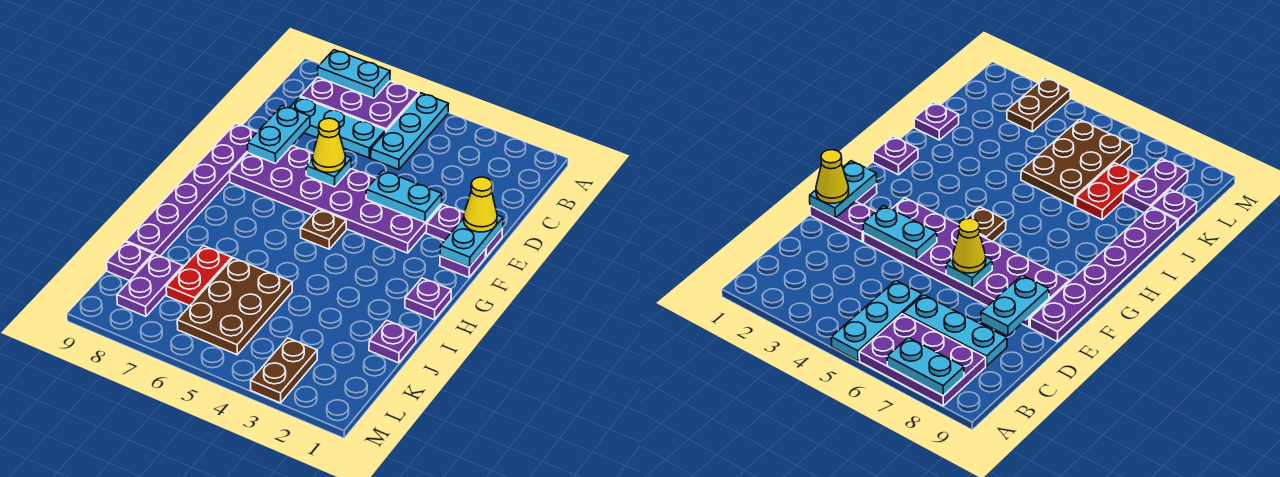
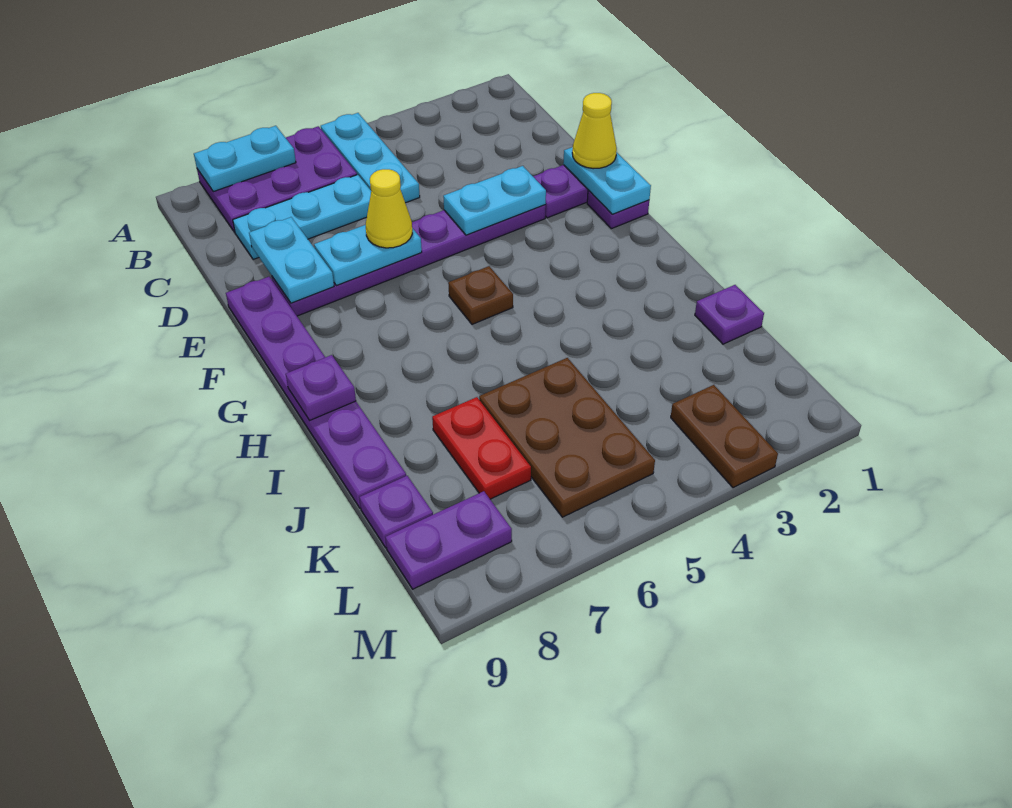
purple plate E3:F8 level 1 -> purple plate E3:E8 level 1
cyan plate E6 level 2 -> cyan plate E6:E7 level 2
purple plate H1 level 1 -> purple plate H9 level 2
purple plate K8:L8 level 1 -> purple plate L8:L9 level 1

